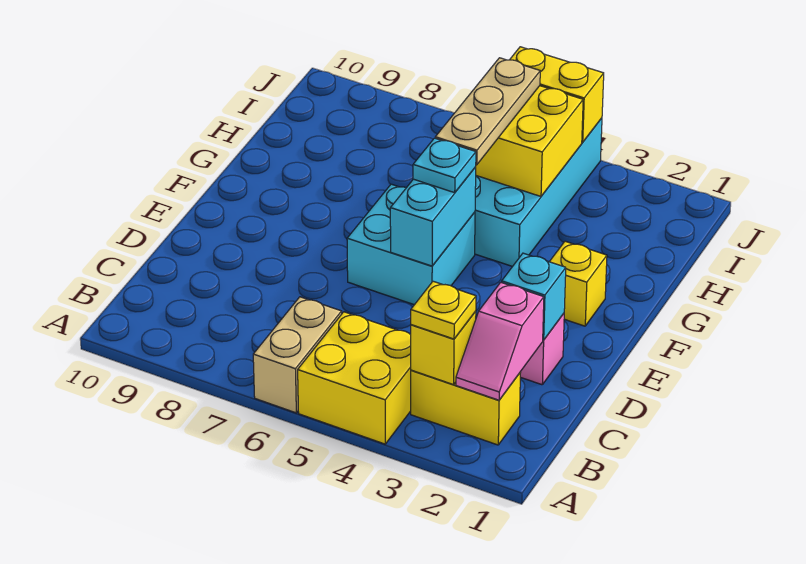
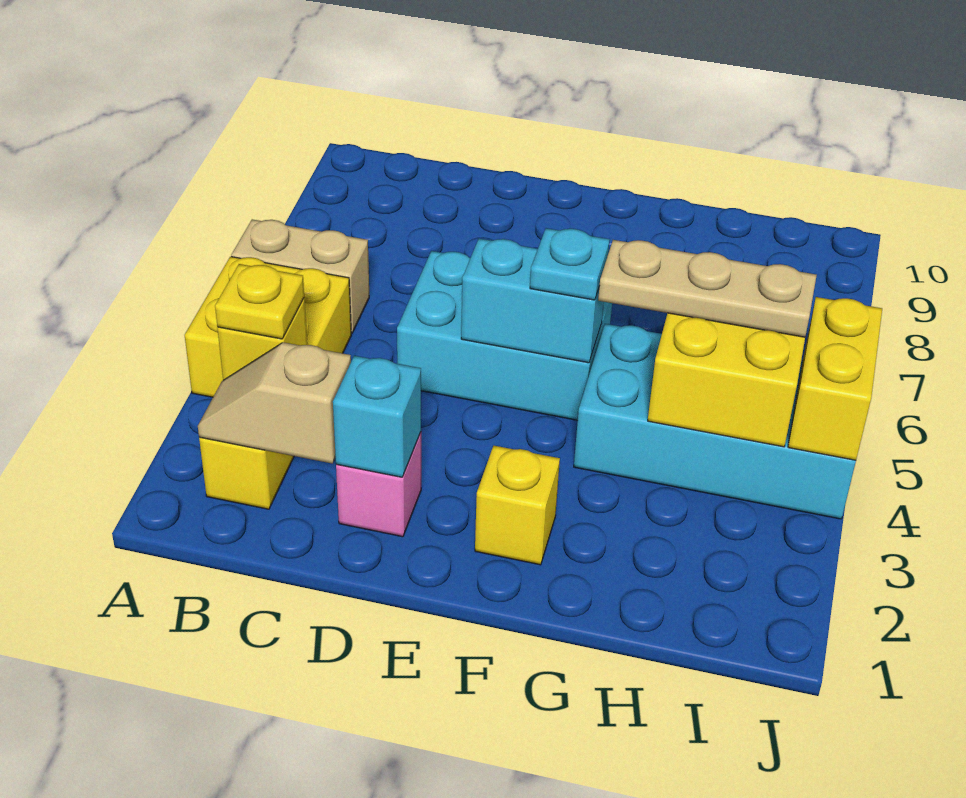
pink slope B2:C2 level 2 top C -> tan slope B2:C2 level 2 top C
cyan brick E5:F6 level 1 -> cyan brick D5:F6 level 1

